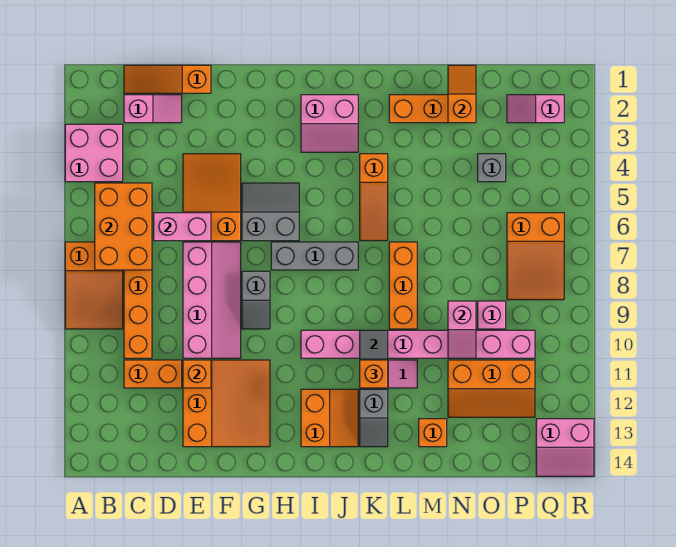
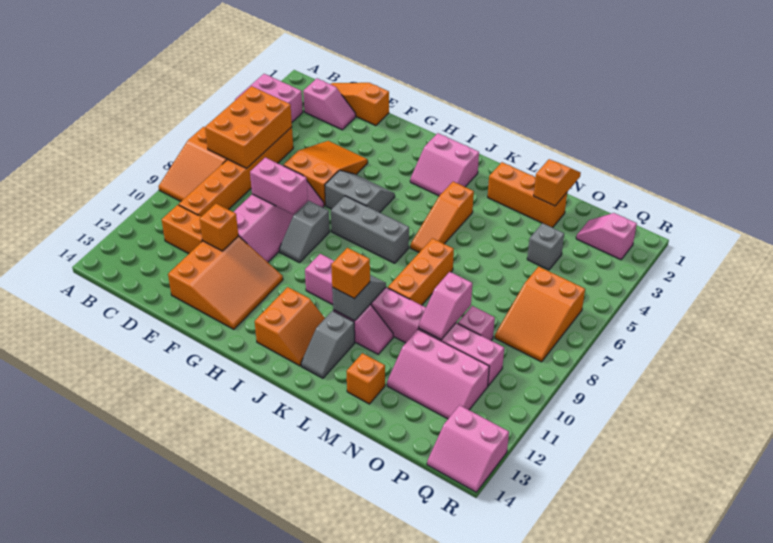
pink brick D6:E6 level 2 -> pink brick E8:F8 level 2
orange slope N11:P12 level 1 top 11 -> pink slope N11:P12 level 1 top 11

